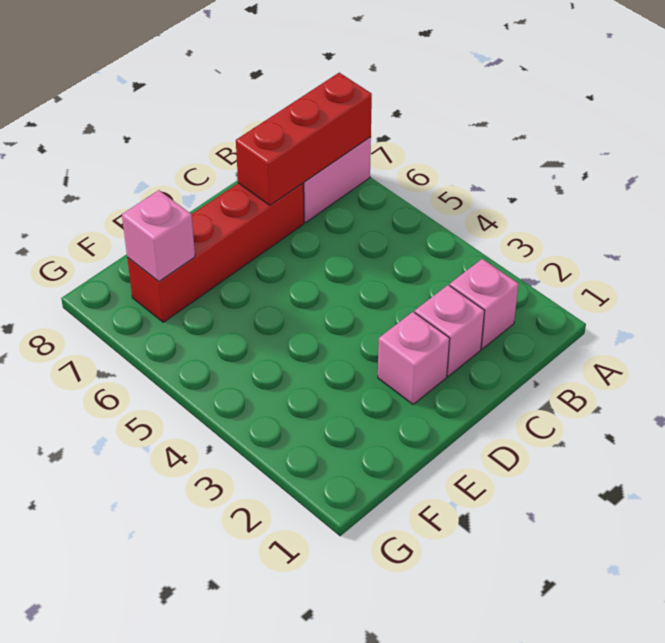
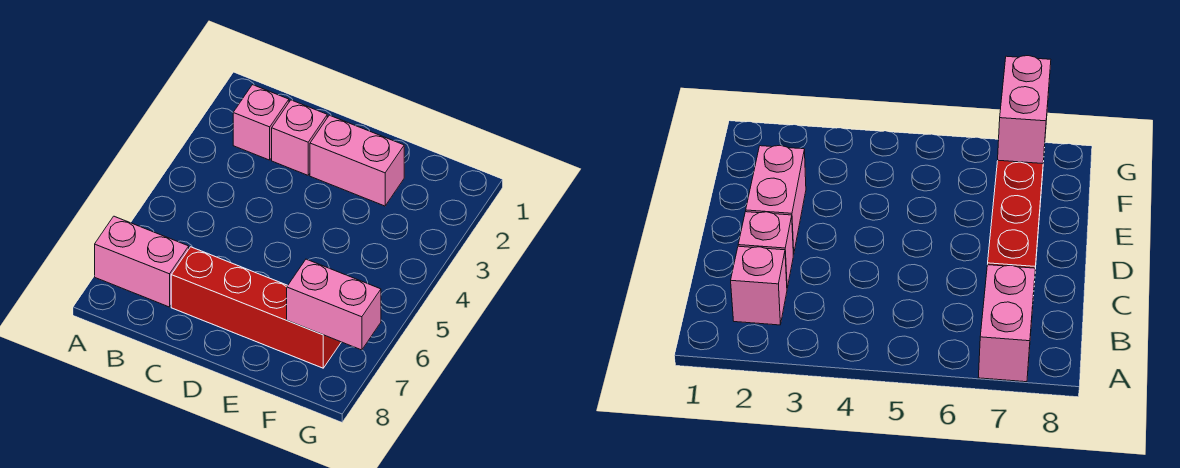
red brick A7:C7 level 2 -> none
pink brick D2 level 1 -> pink brick D2:E2 level 1
pink brick F7 level 2 -> pink brick F7:G7 level 2

